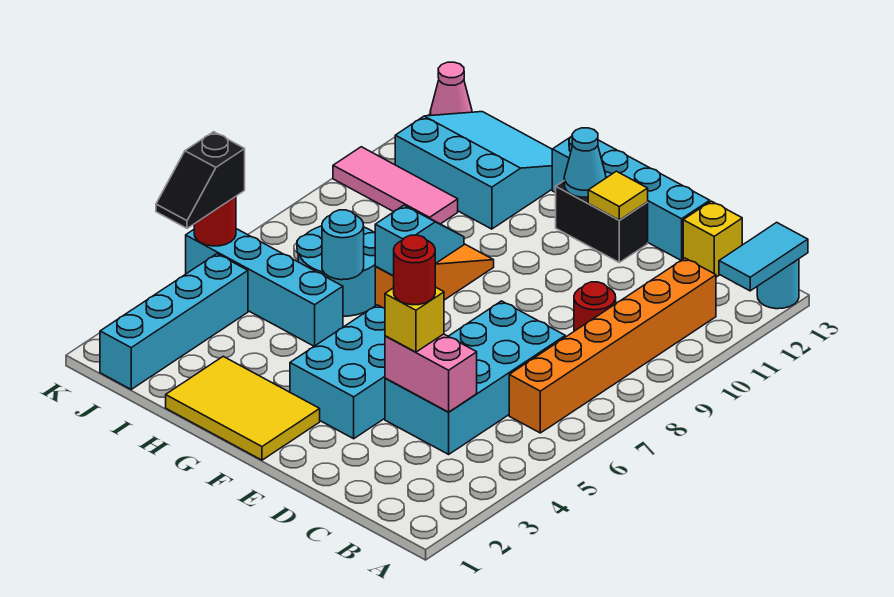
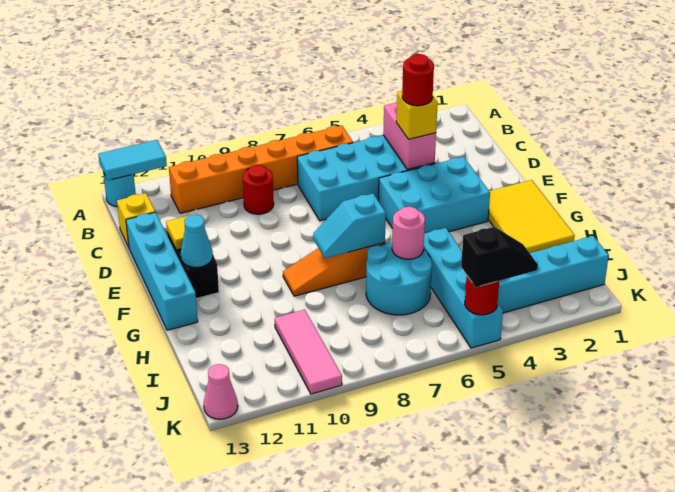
cyan round brick H6 level 2 -> pink round brick H6 level 2
cyan slope H11:J13 level 1 top 11 -> none

